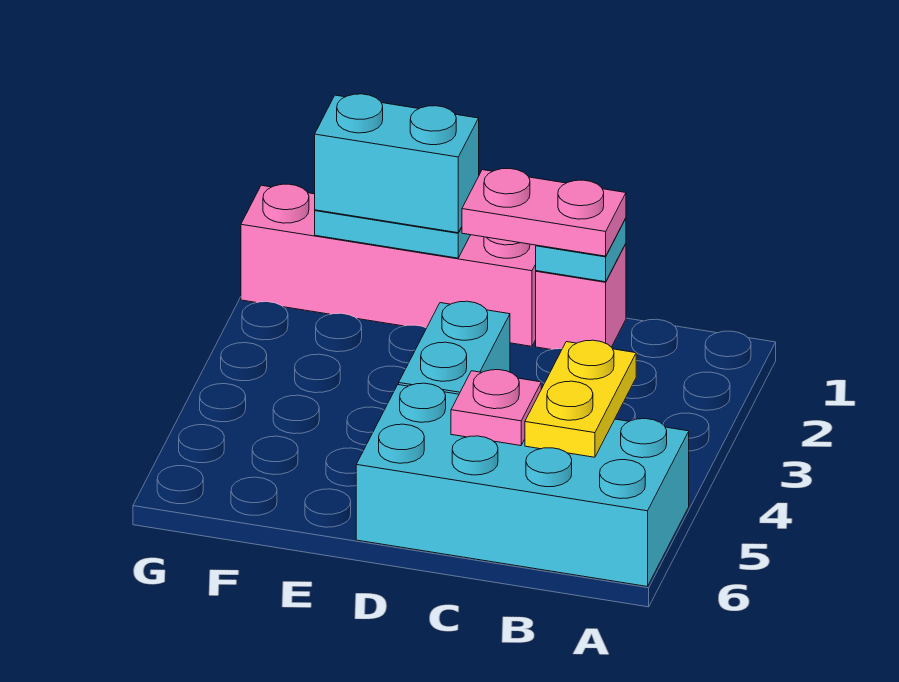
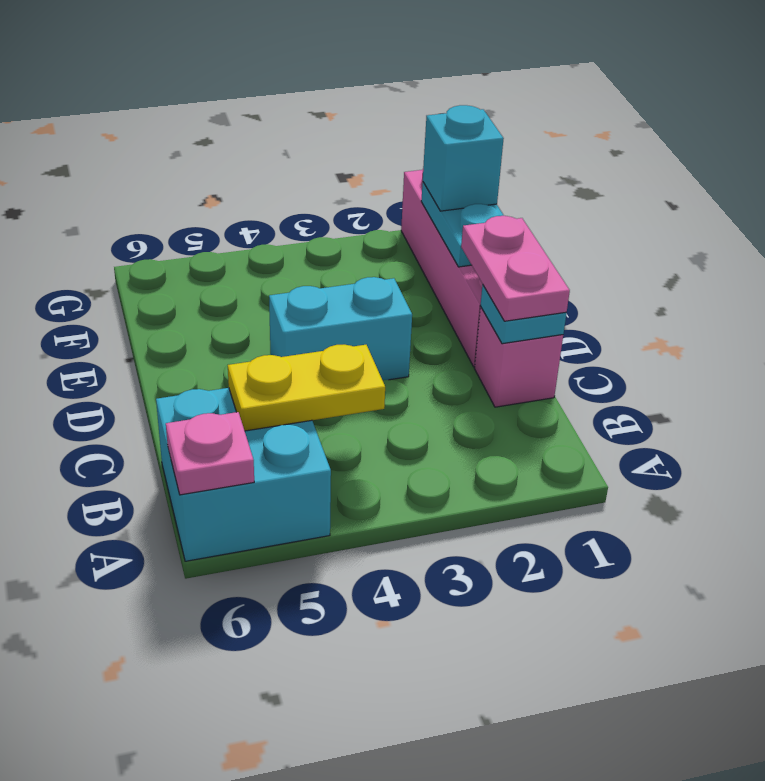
cyan brick A5:D6 level 1 -> cyan brick A5:B6 level 1
pink plate C5 level 2 -> pink plate A6 level 2
cyan brick E1:F1 level 3 -> cyan brick F1 level 3

